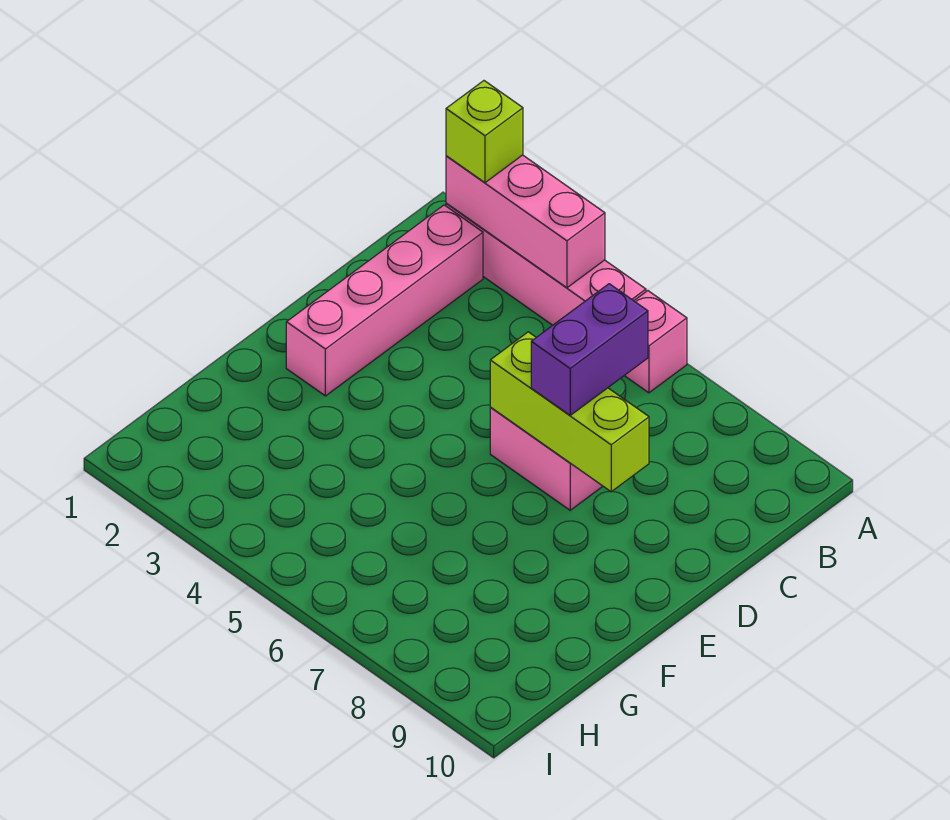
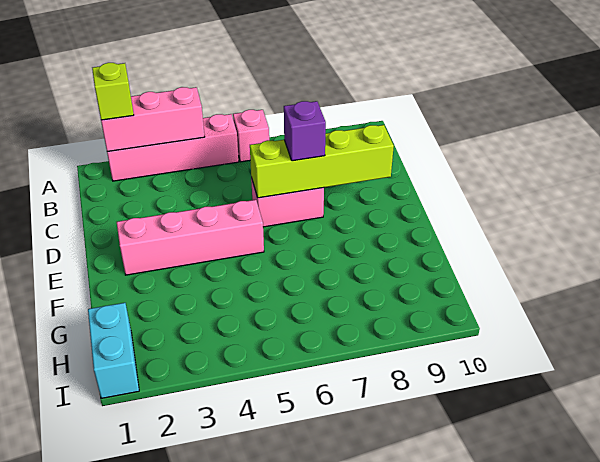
pink brick B2:E2 level 1 -> pink brick E2:E5 level 1
purple brick C7:D7 level 3 -> purple brick D7 level 3
lime brick D6:D8 level 2 -> lime brick D6:D9 level 2
none -> cyan brick H1:I1 level 1

